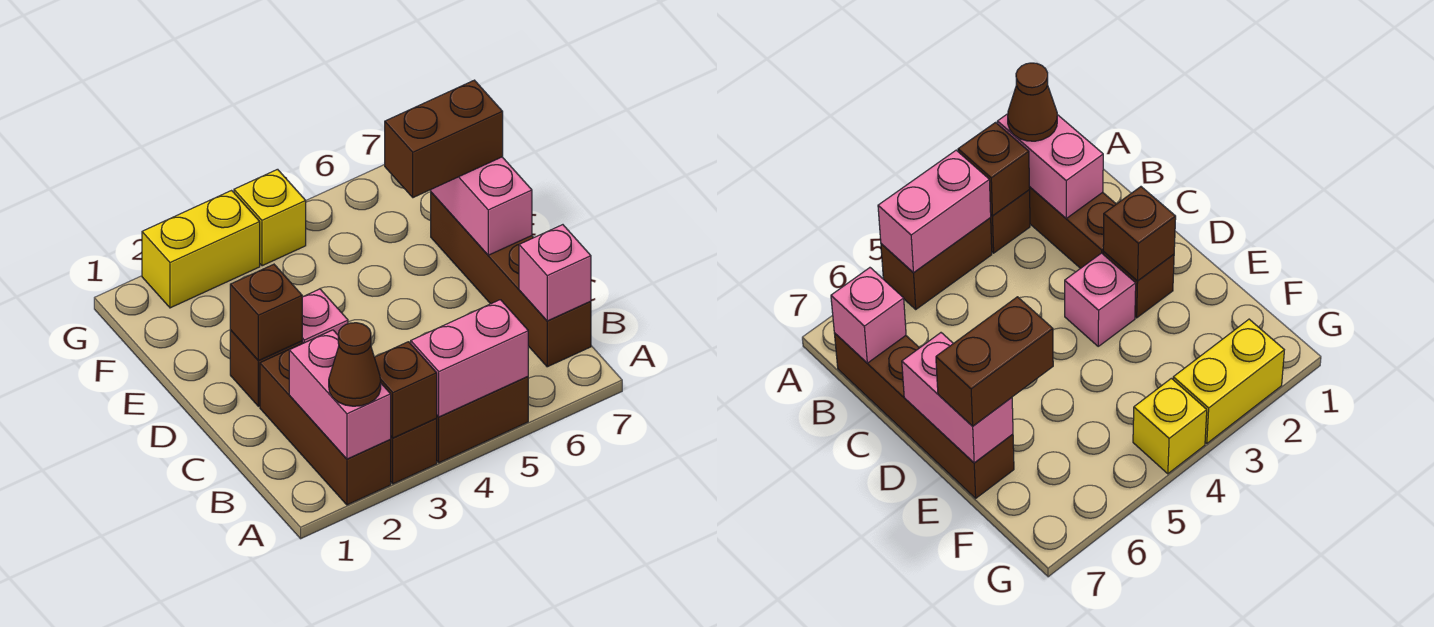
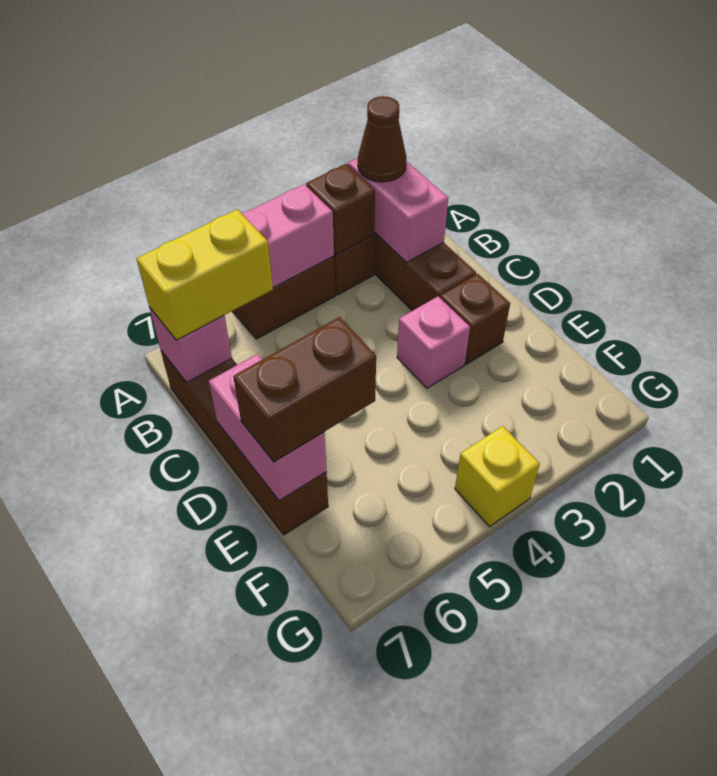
brown brick D2 level 2 -> none
yellow brick G2:G3 level 1 -> yellow brick B6:B7 level 3

